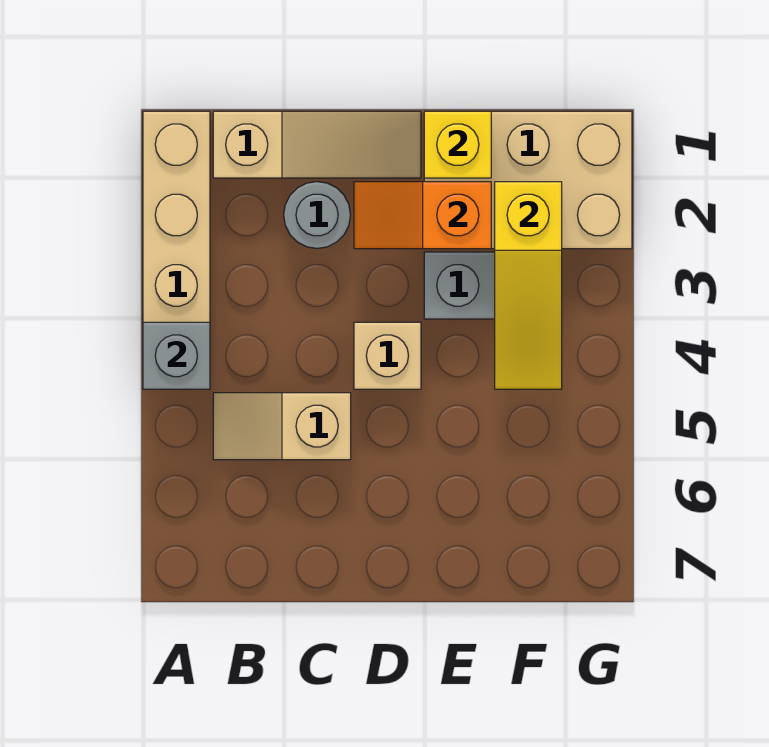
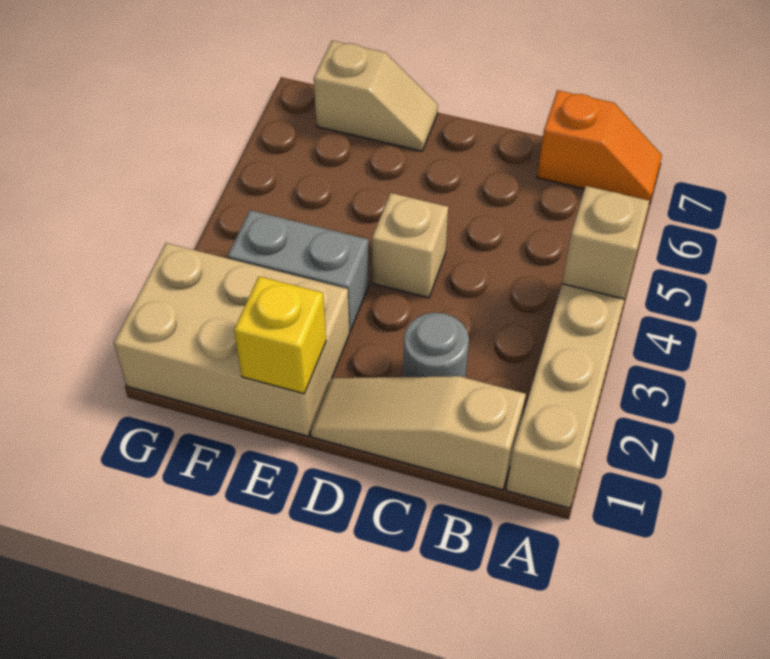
grey brick A4 level 2 -> tan brick A4 level 2
tan slope B5:C5 level 1 top C -> tan slope E7:F7 level 1 top F
orange slope D2:E2 level 2 top E -> orange slope A7:B7 level 1 top B
yellow slope F2:F4 level 2 top 2 -> none

